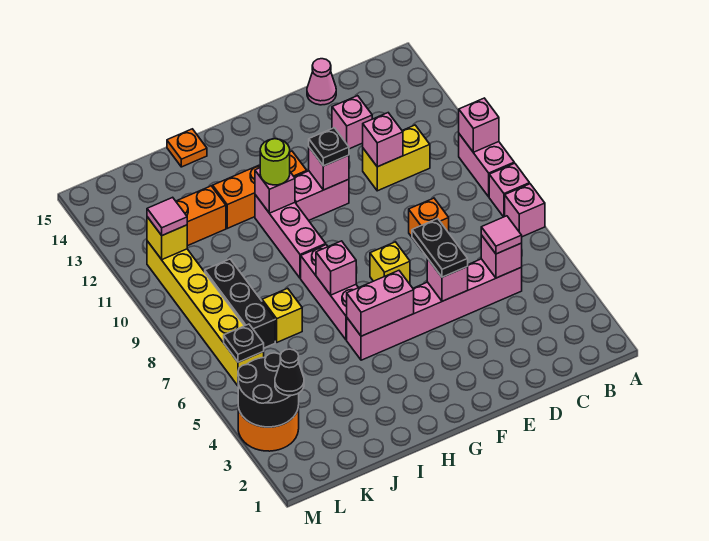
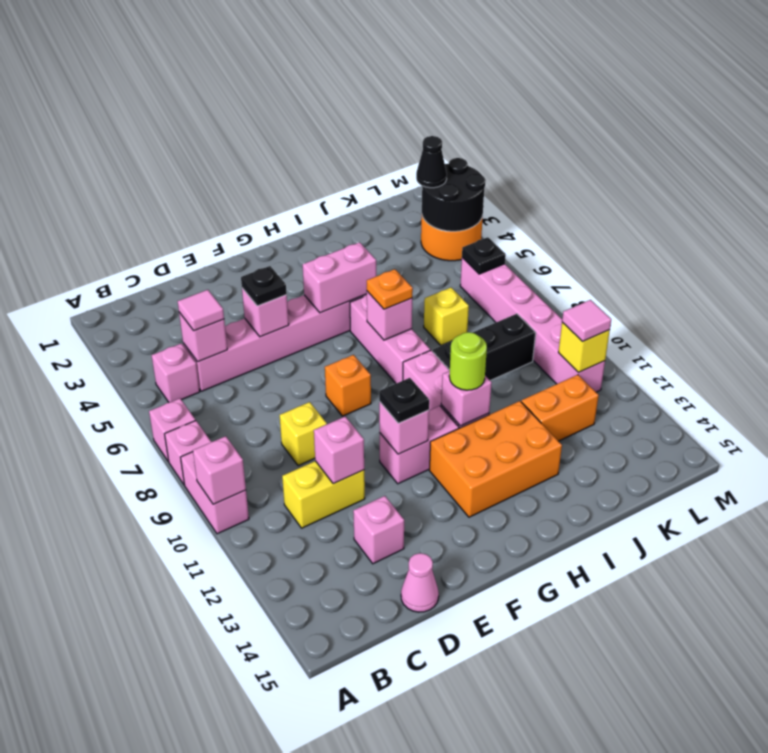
none -> pink brick B5 level 1
orange brick D8 level 1 -> orange brick F8 level 1
black plate E5:E6 level 3 -> black plate E5 level 3
yellow brick F7 level 1 -> yellow brick D9 level 1
orange brick G12:I12 level 1 -> orange brick G12:I13 level 1
orange plate I15 level 1 -> orange plate H7 level 3
black brick K7:K9 level 1 -> black brick I9:K9 level 1
yellow brick L6:L11 level 1 -> pink brick L6:L11 level 1

